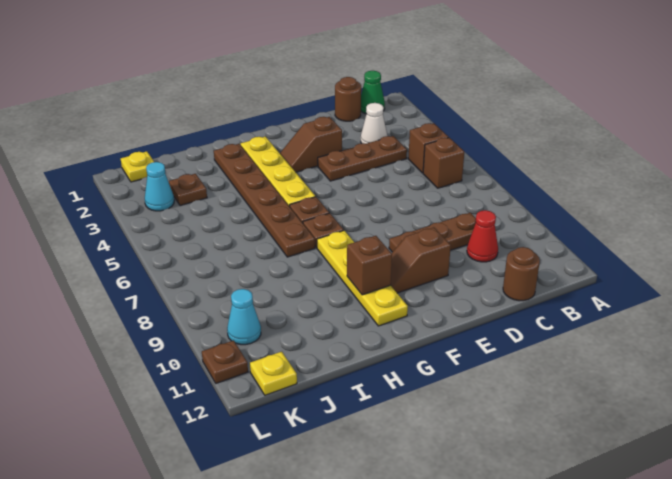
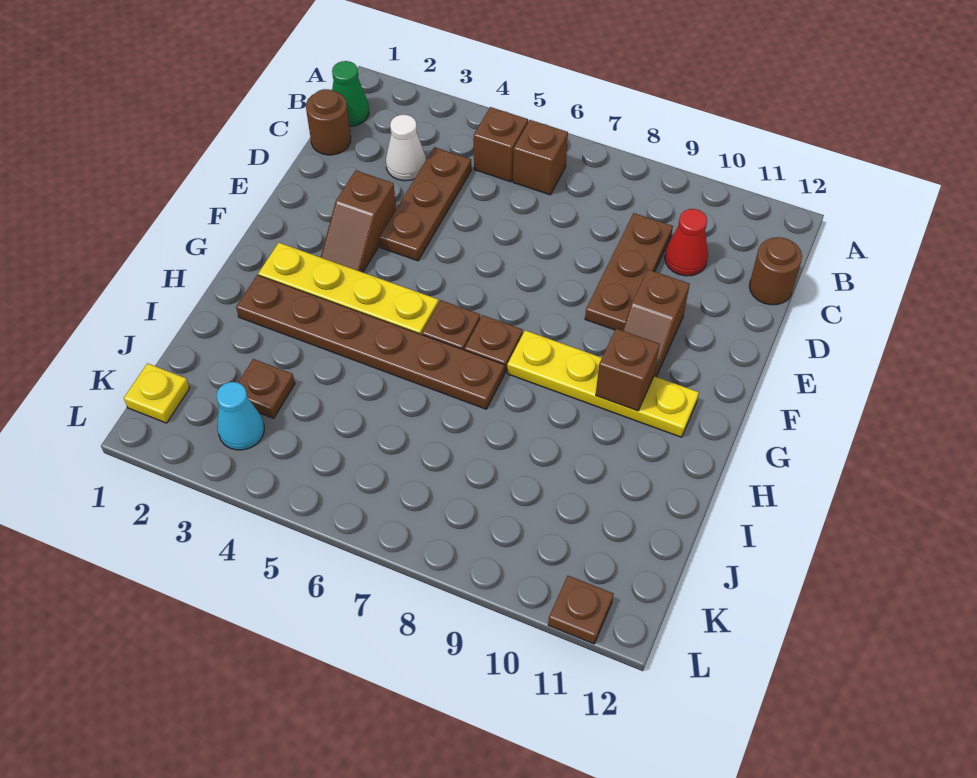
cyan cone K10 level 1 -> none
yellow plate K12 level 1 -> none

